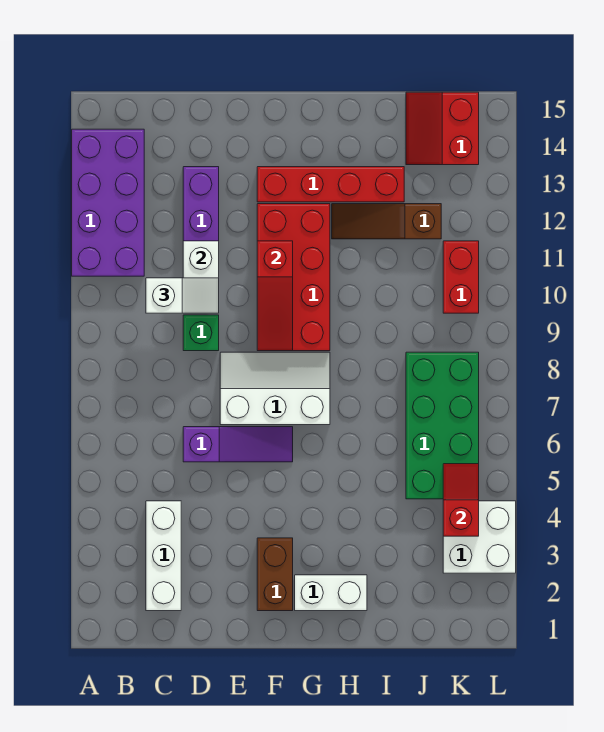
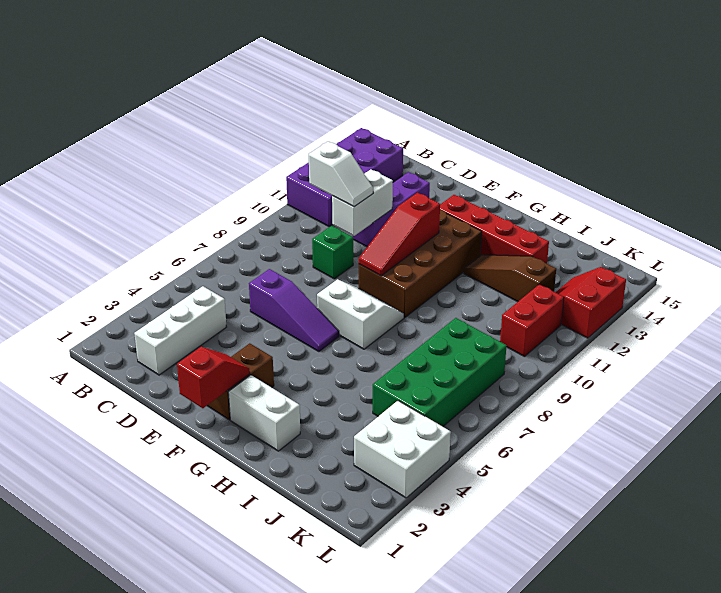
white slope E7:G8 level 1 top 7 -> white slope F7:G8 level 1 top 7
red brick F9:G12 level 1 -> brown brick F9:G12 level 1
red slope J14:K15 level 1 top K -> red slope K12:L13 level 1 top L
red slope K4:K5 level 2 top 4 -> red slope F1:F2 level 2 top 1

